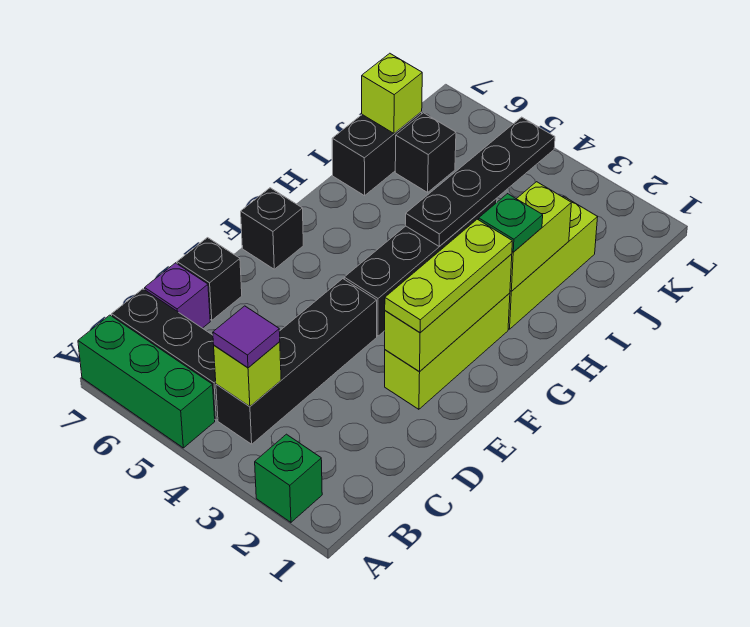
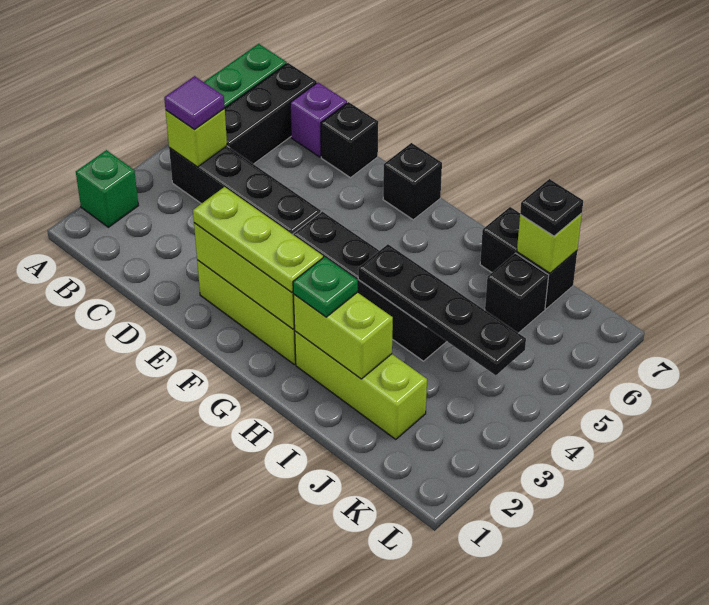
none -> black plate J7 level 3

